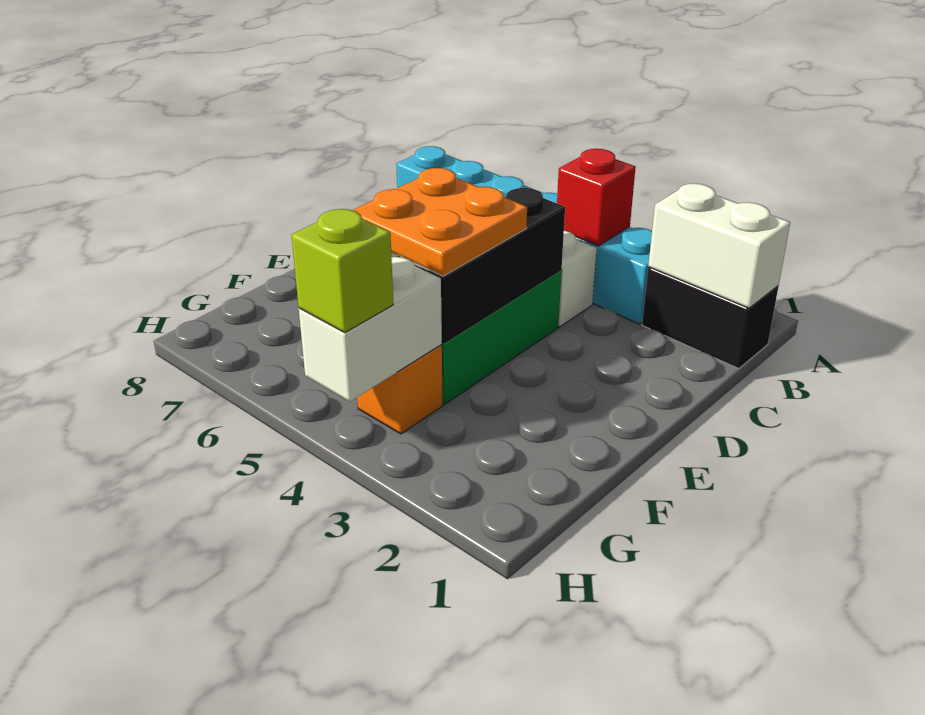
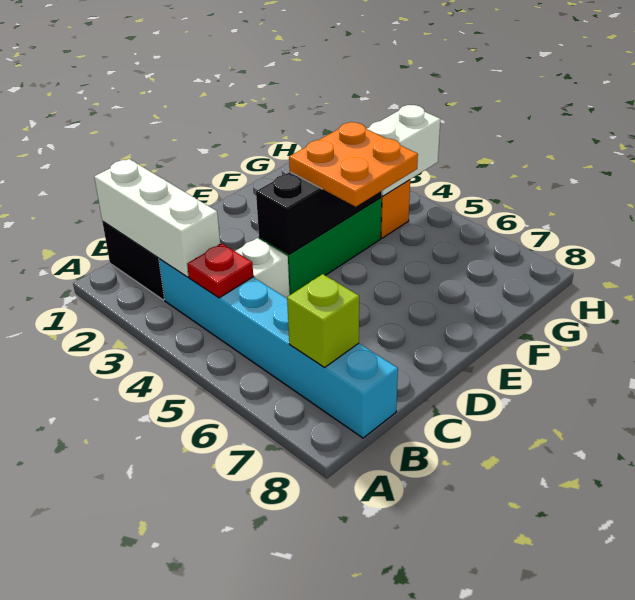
white brick B1:B2 level 2 -> white brick B1:B3 level 2
red brick B4 level 2 -> red plate B4 level 2
lime brick H4 level 3 -> lime brick B7 level 2

